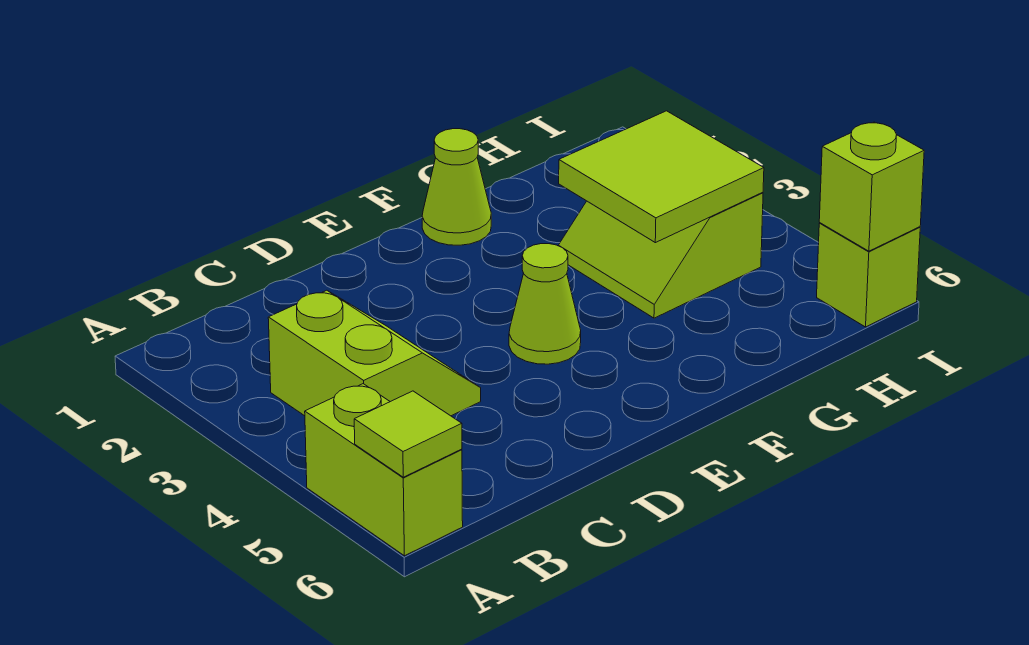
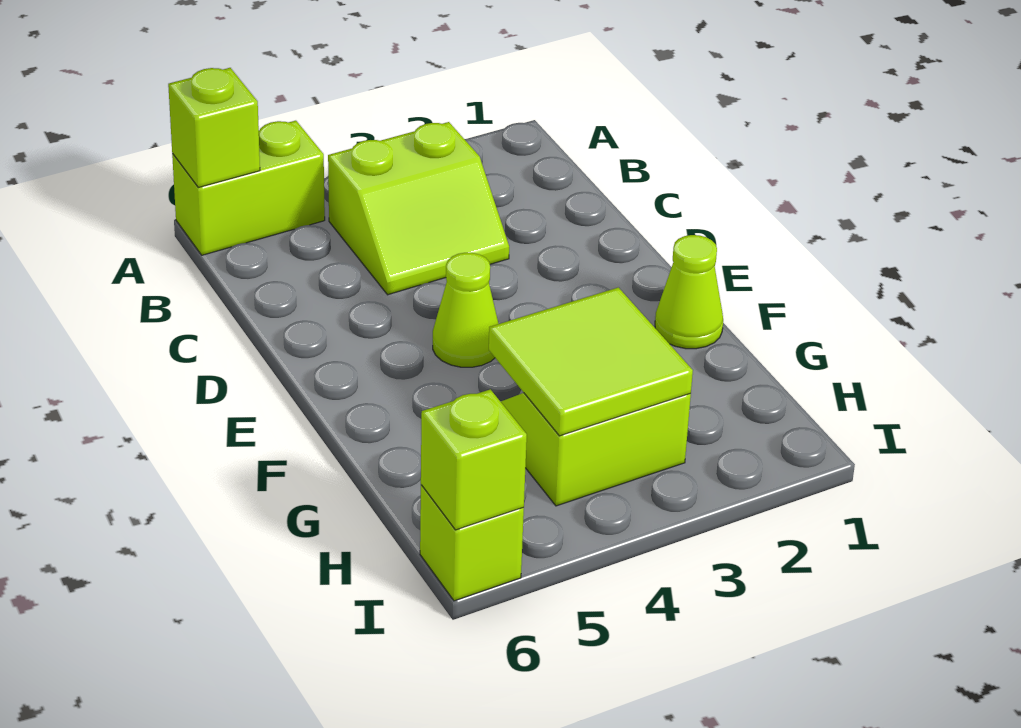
lime tile A6 level 2 -> lime brick A6 level 2

